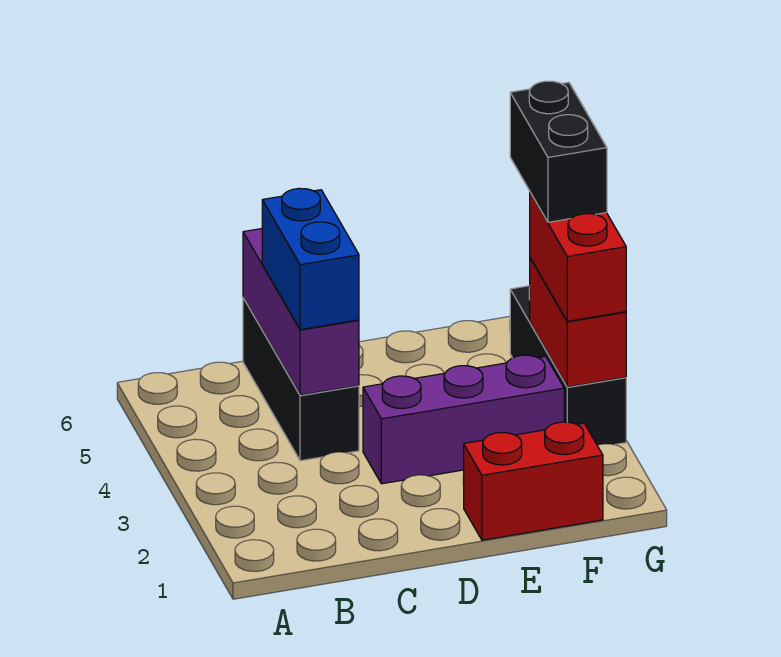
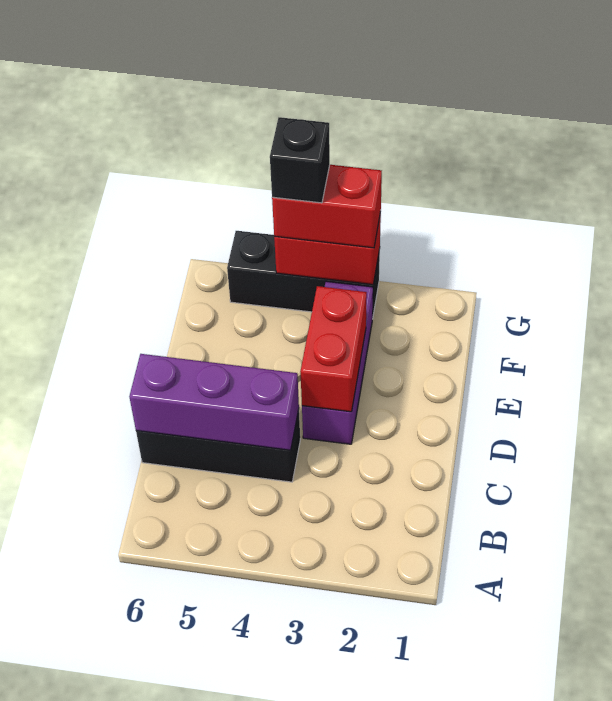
blue brick C4:C5 level 3 -> none
red brick E1:F1 level 1 -> red brick D3:E3 level 2
black brick G4:G5 level 4 -> black brick G4 level 4

